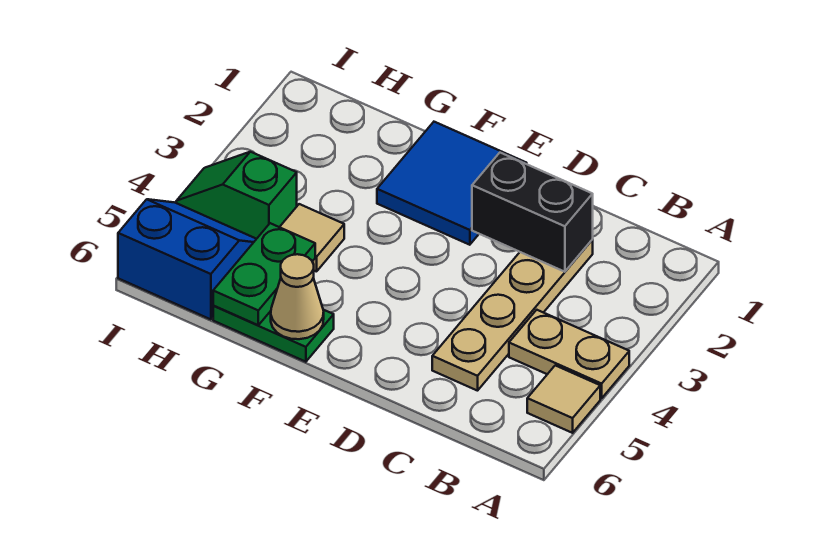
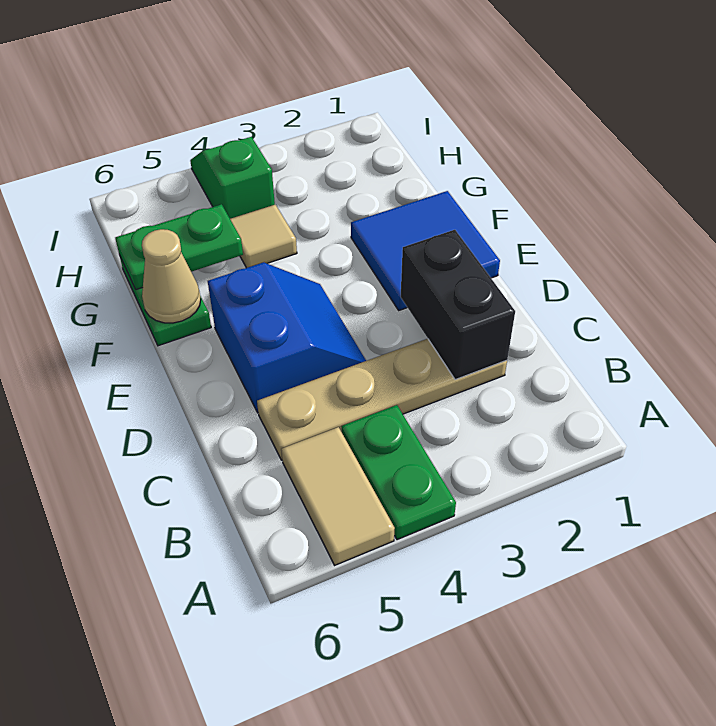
tan plate A4:B4 level 1 -> green plate A4:B4 level 1
tan tile A5 level 1 -> tan tile A5:B5 level 1
blue slope H5:I6 level 1 top 6 -> blue slope D4:E5 level 1 top 5

